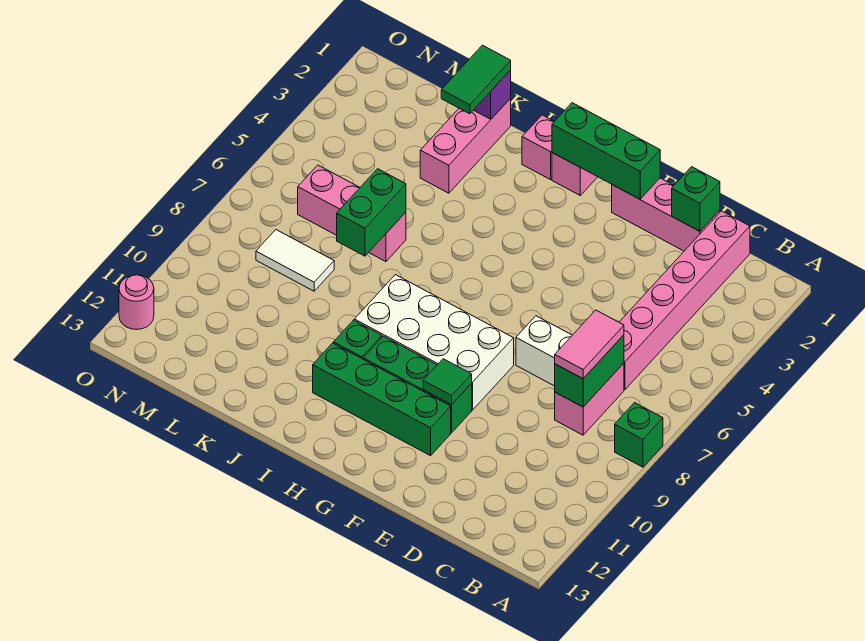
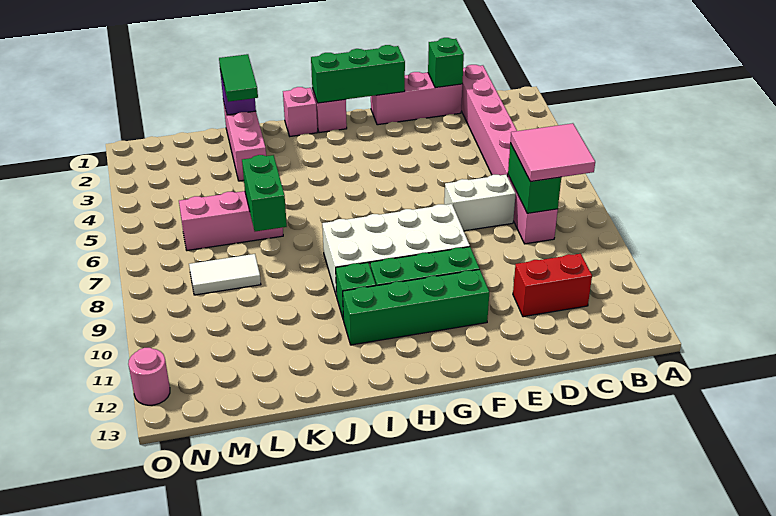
green brick A8 level 1 -> none
pink tile C7:C8 level 3 -> pink tile B7:C8 level 3
none -> red brick C11:D11 level 1
green tile F10 level 2 -> none

